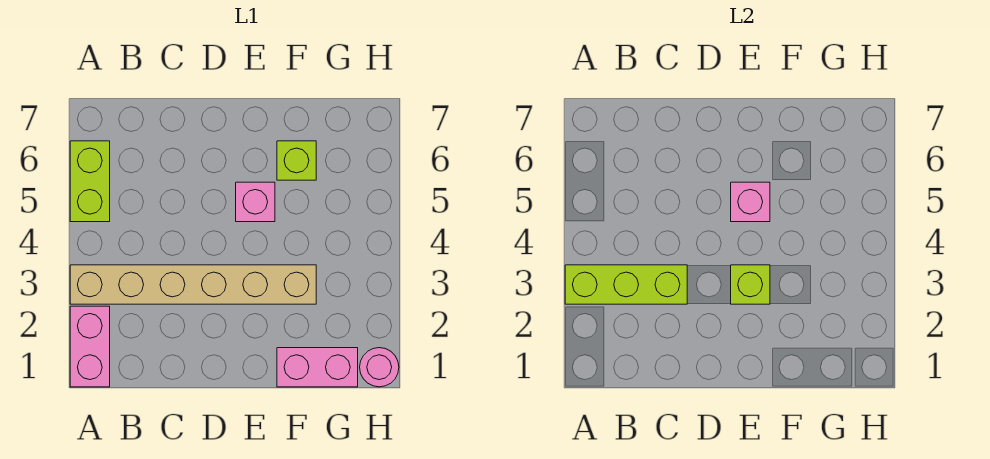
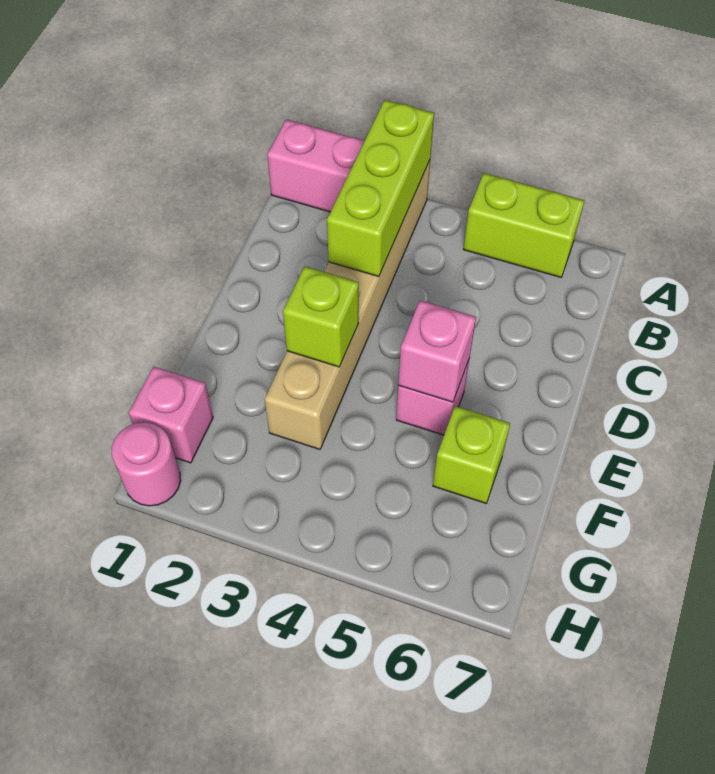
pink brick F1:G1 level 1 -> pink brick G1 level 1

